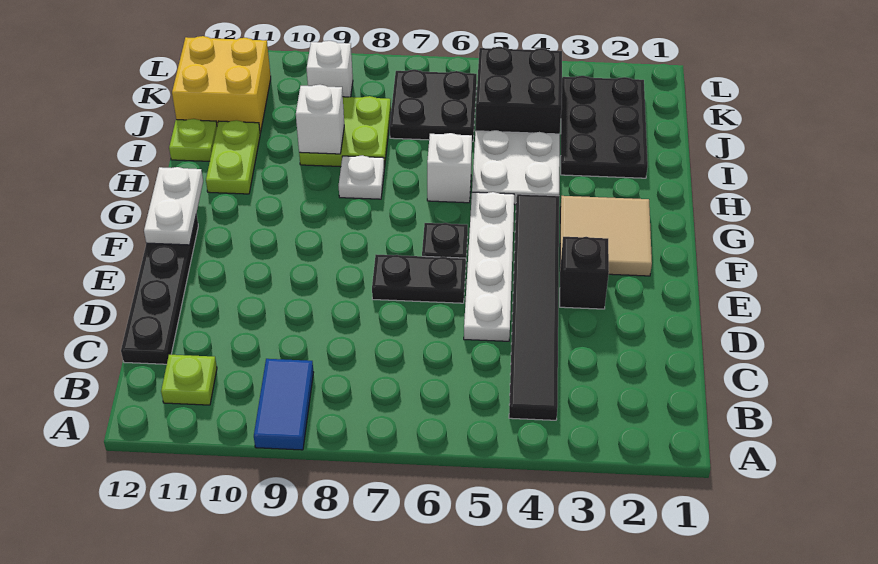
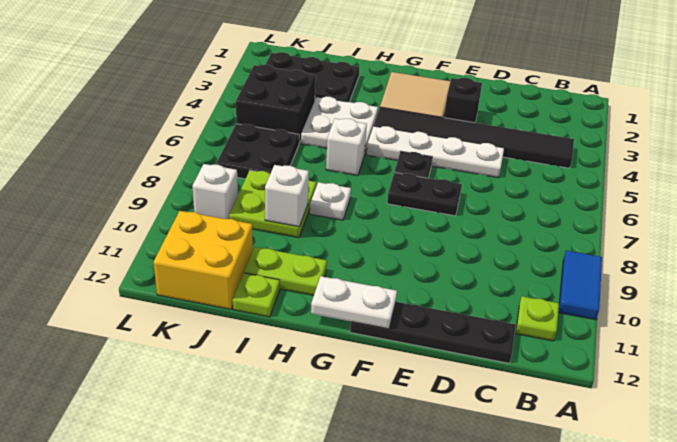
blue tile A9:B9 level 1 -> blue tile A9:A10 level 1
black plate E6:E7 level 1 -> black plate E7:F7 level 1

